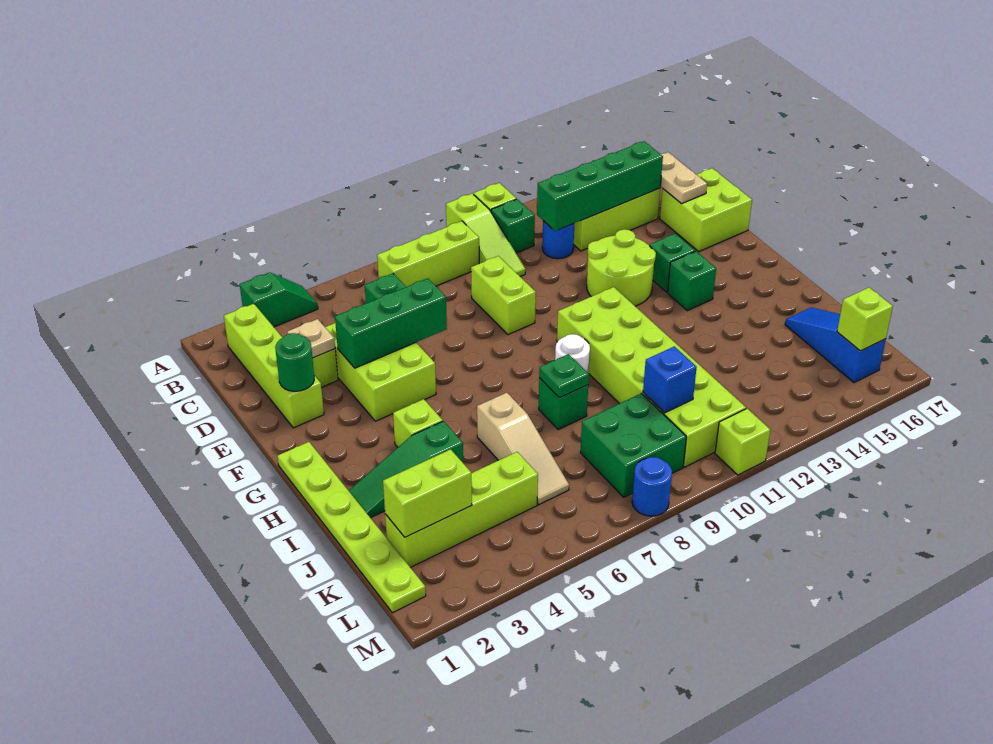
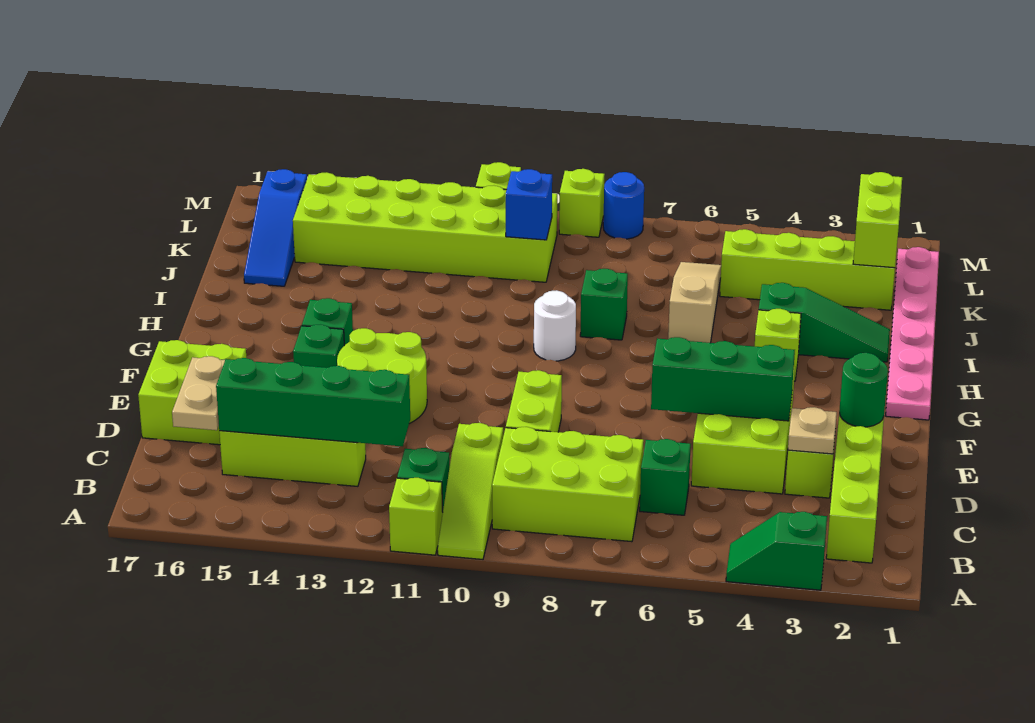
lime slope A10:C10 level 1 top A -> lime slope A10:C10 level 1 top C
lime brick B7:B9 level 1 -> lime brick B7:C9 level 1
blue round brick C12 level 1 -> none
lime plate G1:L1 level 1 -> pink plate G1:L1 level 1
lime brick G10:L11 level 1 -> lime brick K10:L15 level 1
green plate I8 level 2 -> none
lime brick K2:K3 level 2 -> lime brick K2:L2 level 2
green brick K8:L9 level 1 -> none
lime brick L16 level 2 -> lime brick M9 level 1

